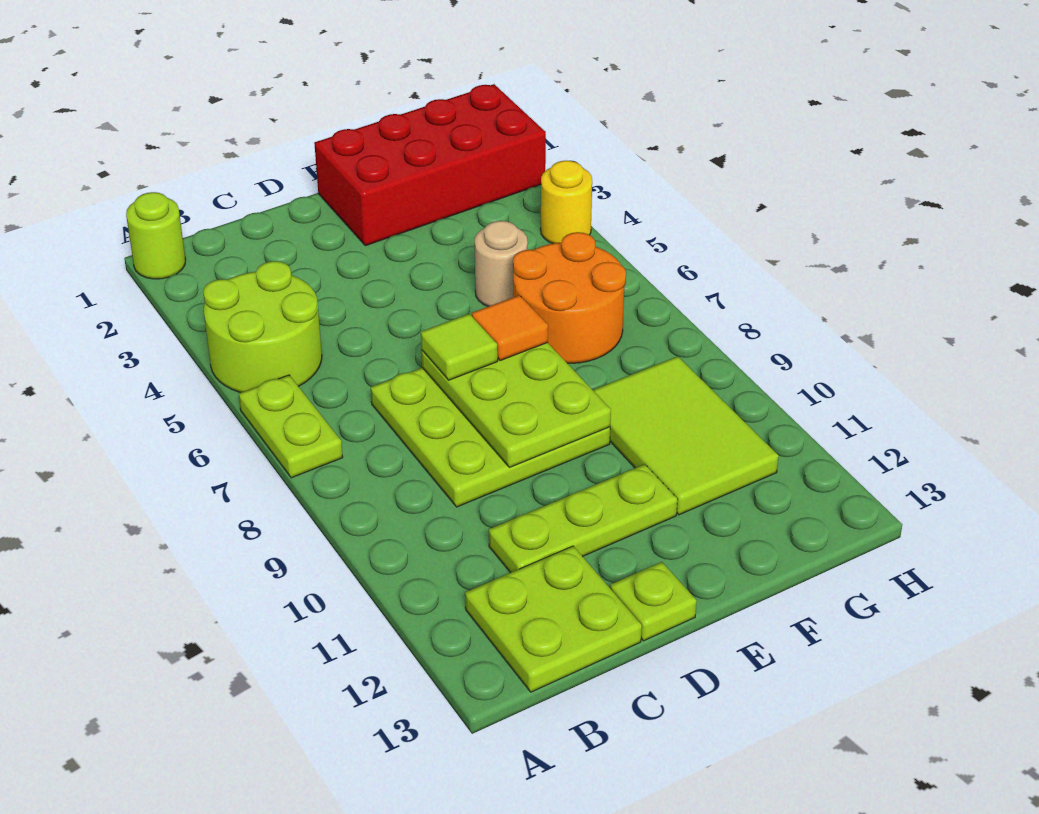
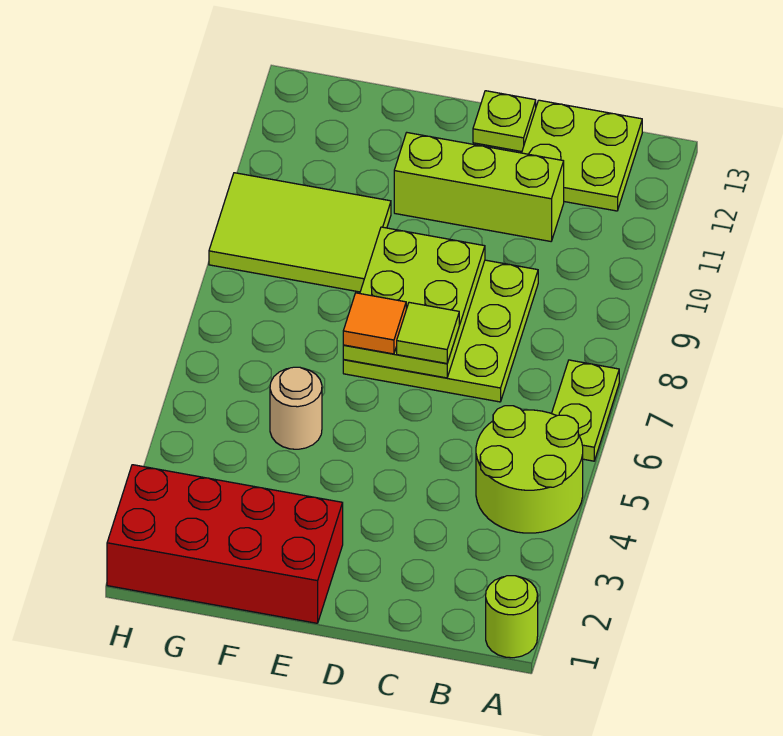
lime plate C11:E11 level 1 -> lime brick C11:E11 level 1
orange round brick F6:G7 level 1 -> none
lime tile F9:G11 level 1 -> lime tile F9:H10 level 1
yellow round brick H4 level 1 -> none

